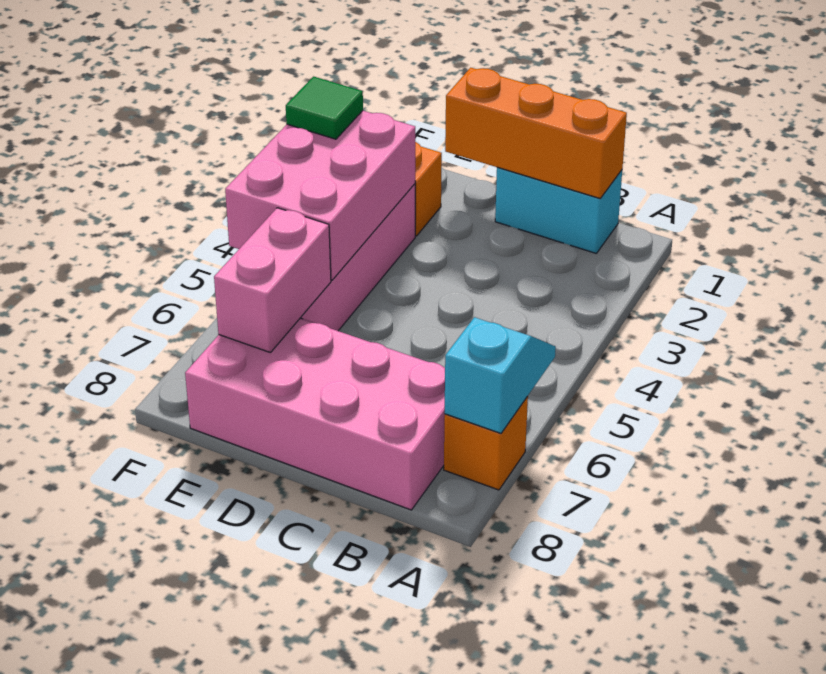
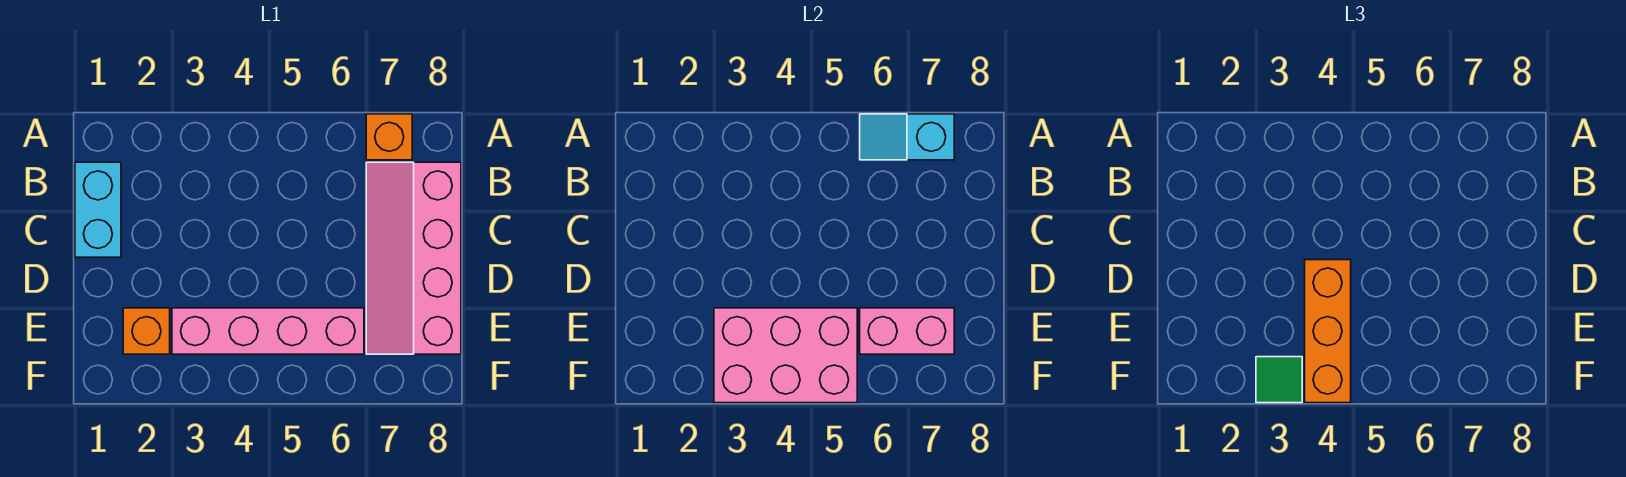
orange brick B1:D1 level 2 -> orange brick D4:F4 level 3
pink brick B7:E8 level 1 -> pink slope B7:E8 level 1 top 8

